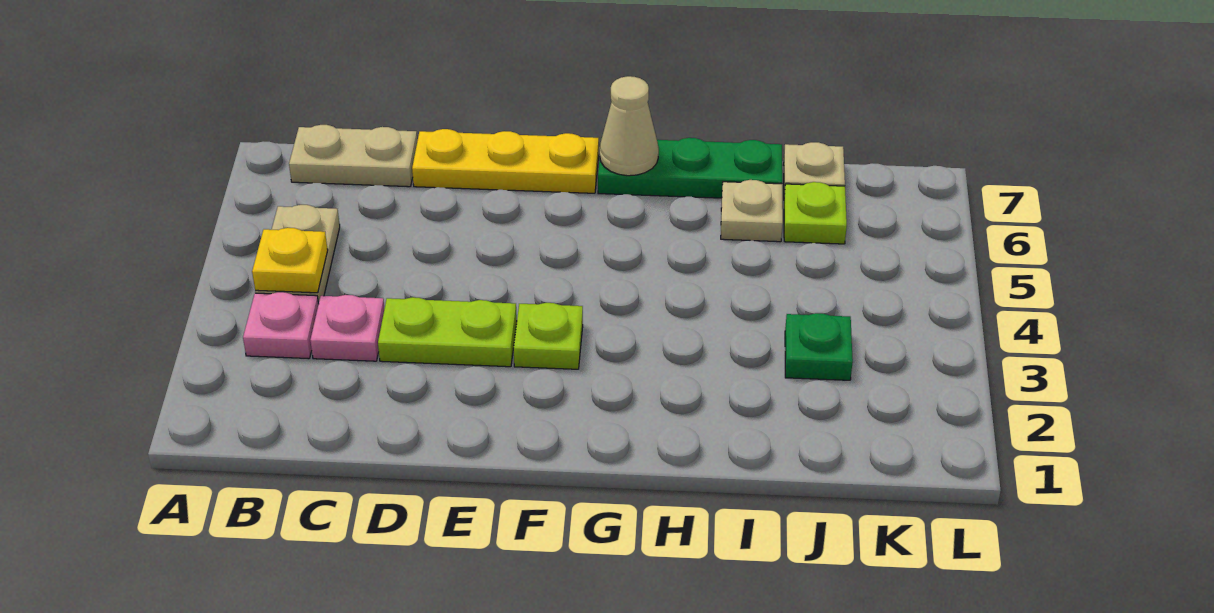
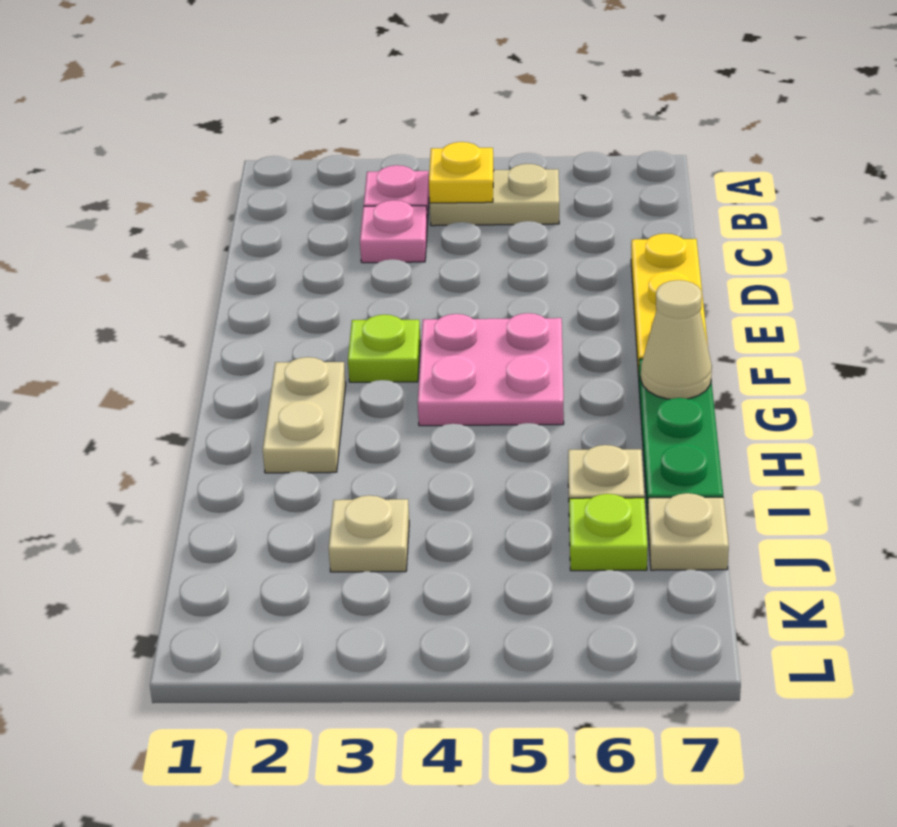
tan plate B7:C7 level 1 -> tan plate G2:H2 level 1
lime plate D3:E3 level 1 -> none
none -> pink plate F4:G5 level 1
green plate J3 level 1 -> tan plate J3 level 1

